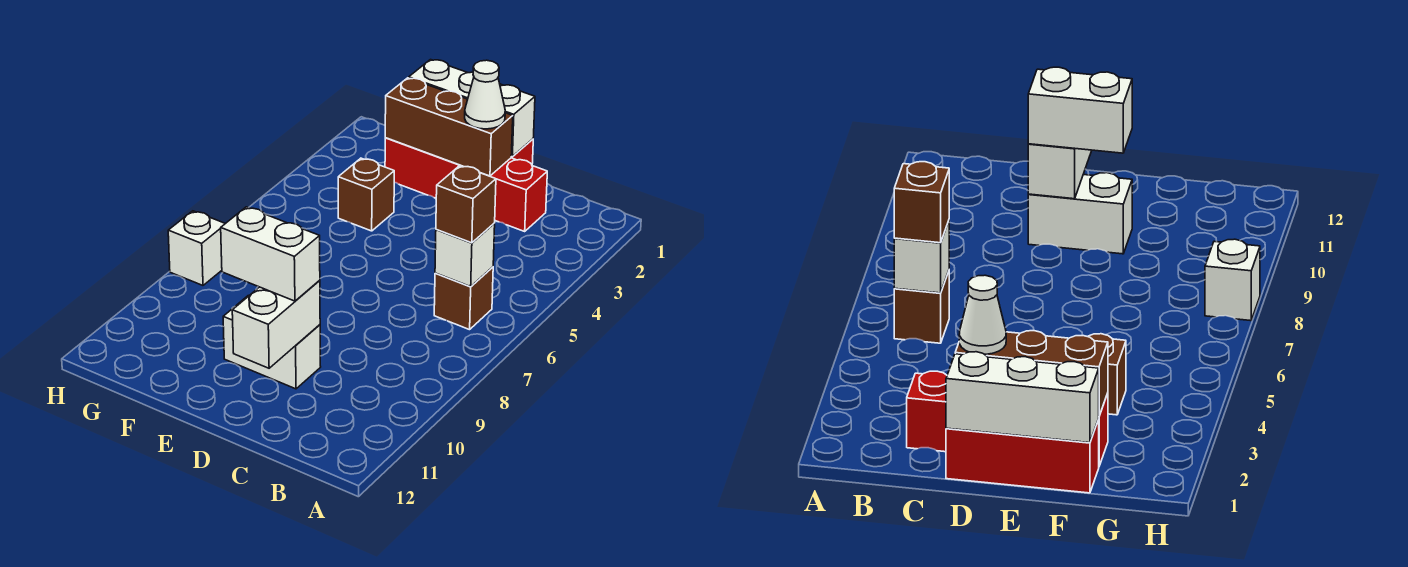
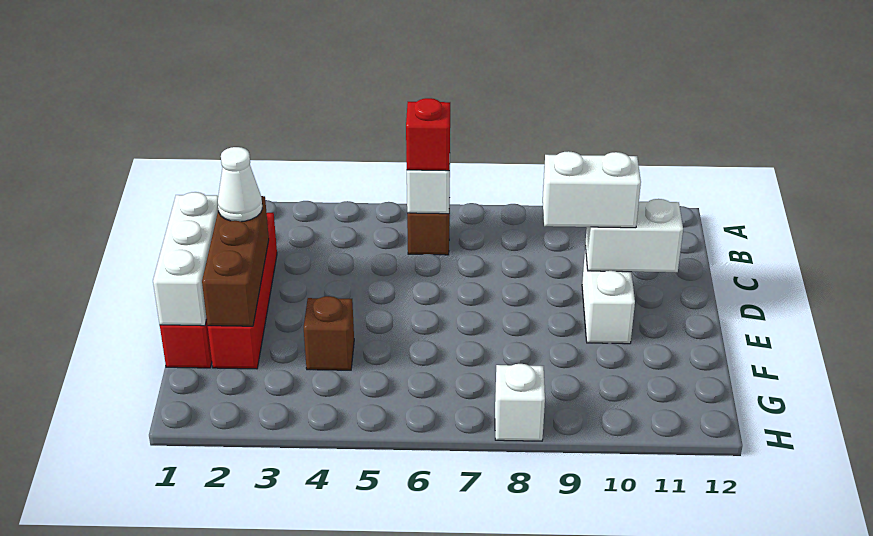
brown brick B6 level 3 -> red brick B6 level 3
white brick D10:E10 level 3 -> white brick D9:D10 level 3

